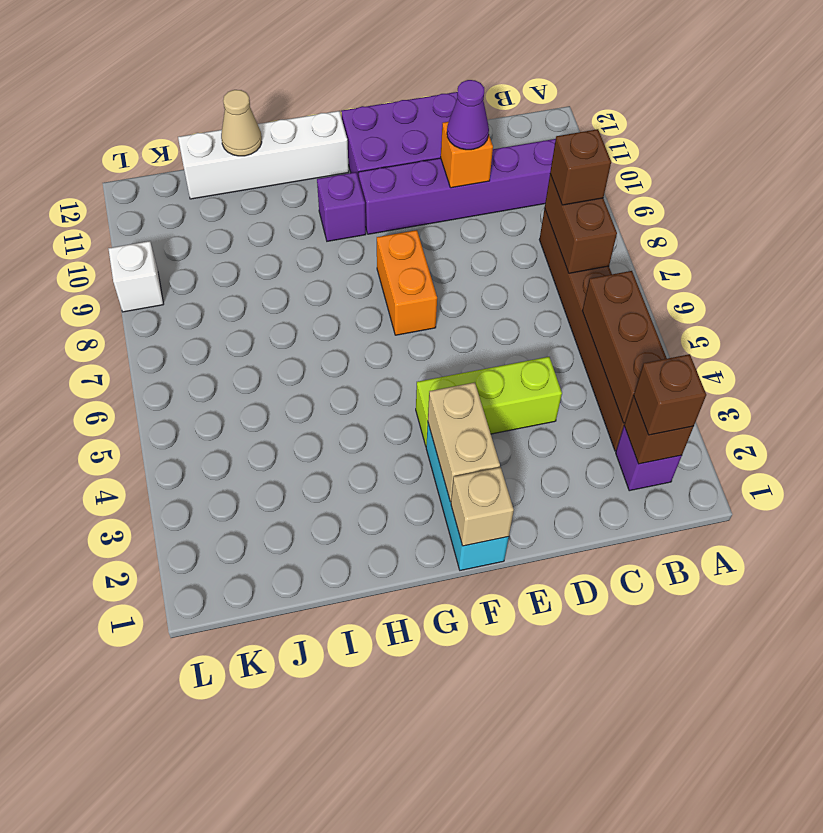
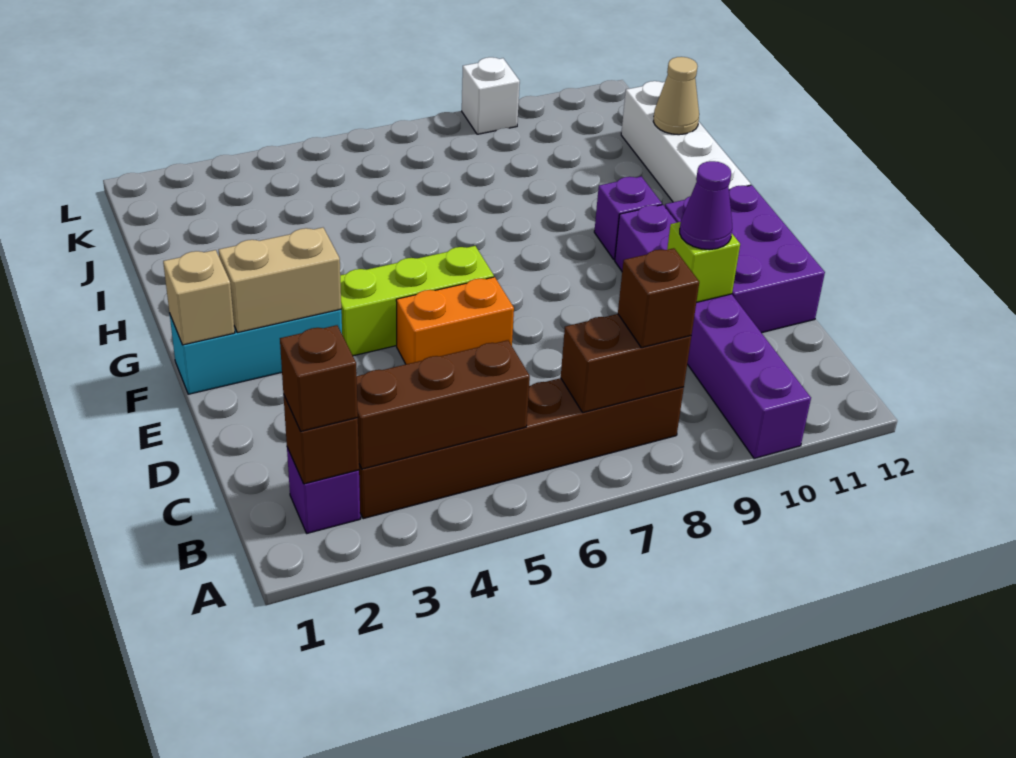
lime brick D4:F4 level 1 -> lime brick F4:F6 level 1
orange brick D10 level 2 -> lime brick D10 level 2
orange brick F7:F8 level 1 -> orange brick E5:E6 level 1

